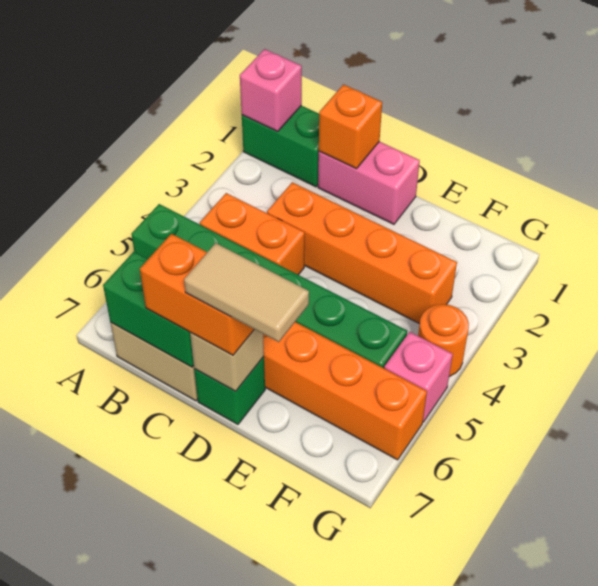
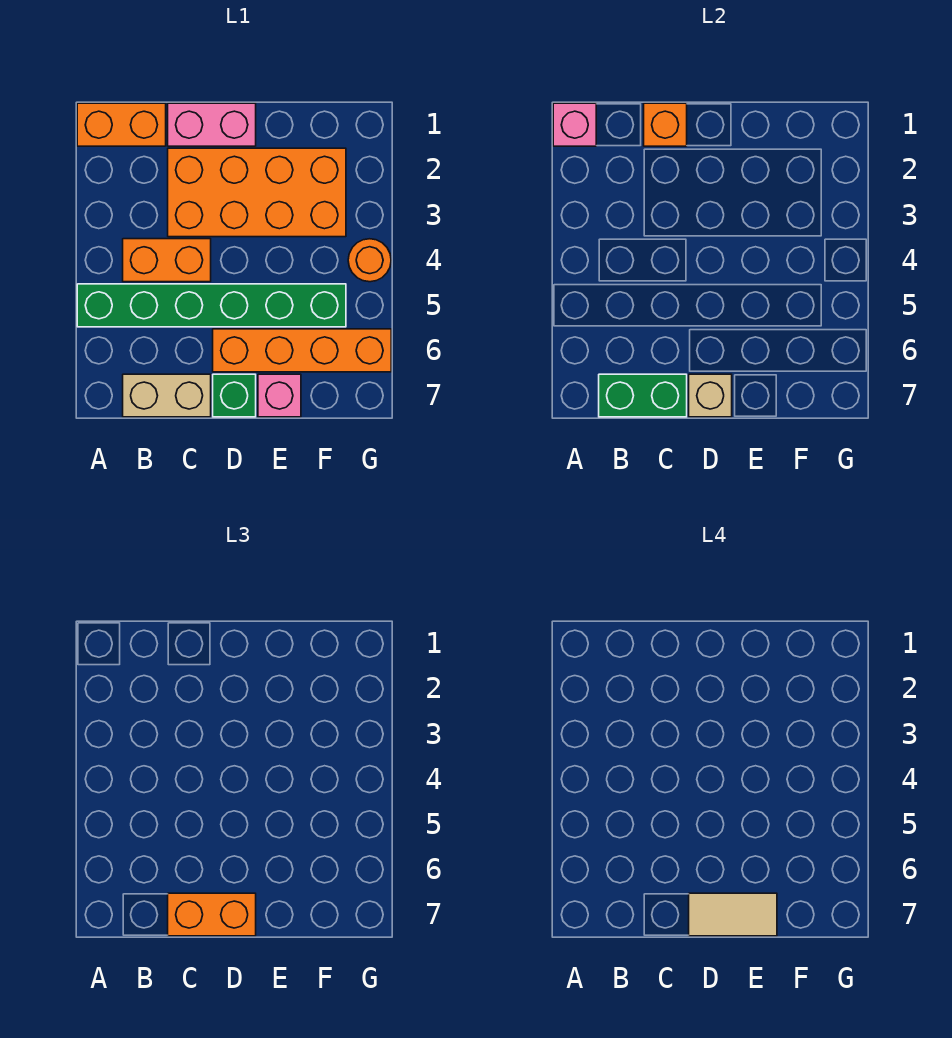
green brick A1:B1 level 1 -> orange brick A1:B1 level 1
orange brick C3:F3 level 1 -> orange brick C2:F3 level 1
pink brick G5 level 1 -> pink brick E7 level 1

